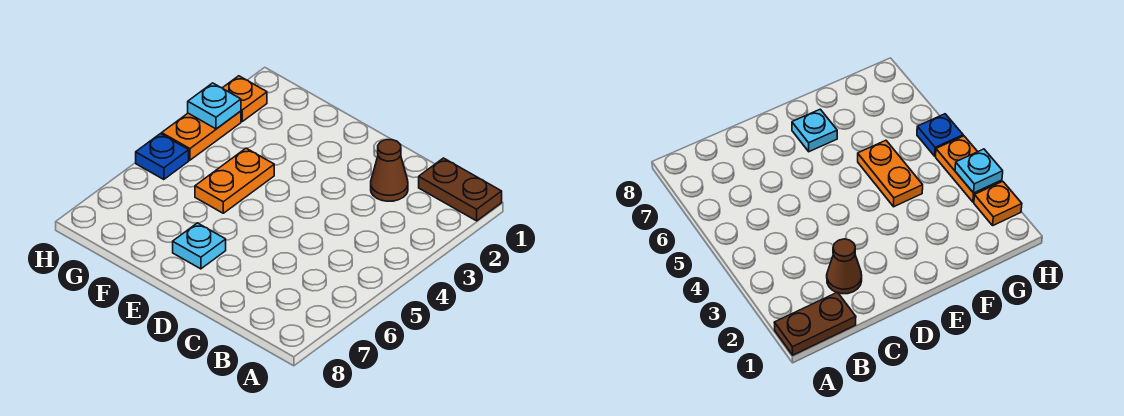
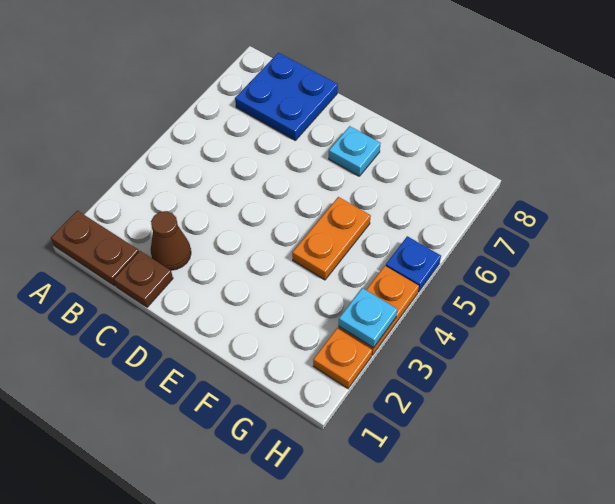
none -> blue plate B7:C8 level 1
none -> brown plate C1 level 1

